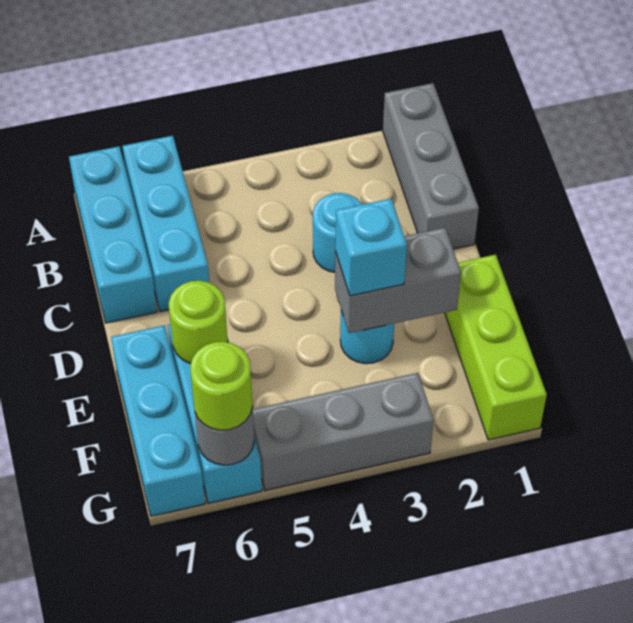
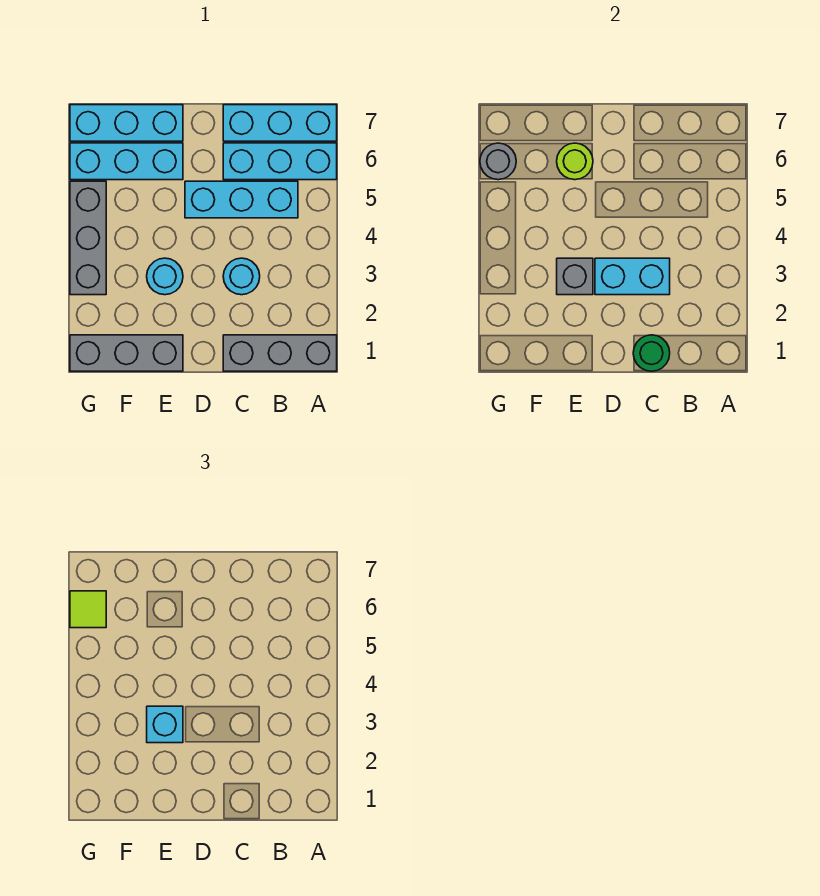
none -> cyan brick B5:D5 level 1
none -> green round brick C1 level 2
none -> cyan brick C3:D3 level 2
lime brick E1:G1 level 1 -> grey brick E1:G1 level 1
grey brick E2:E3 level 2 -> grey brick E3 level 2
lime round brick G6 level 3 -> lime tile G6 level 3

